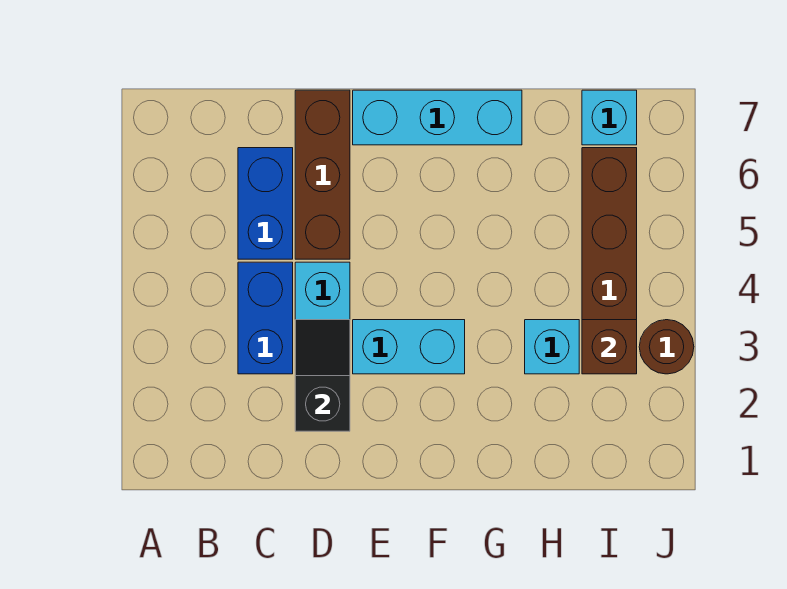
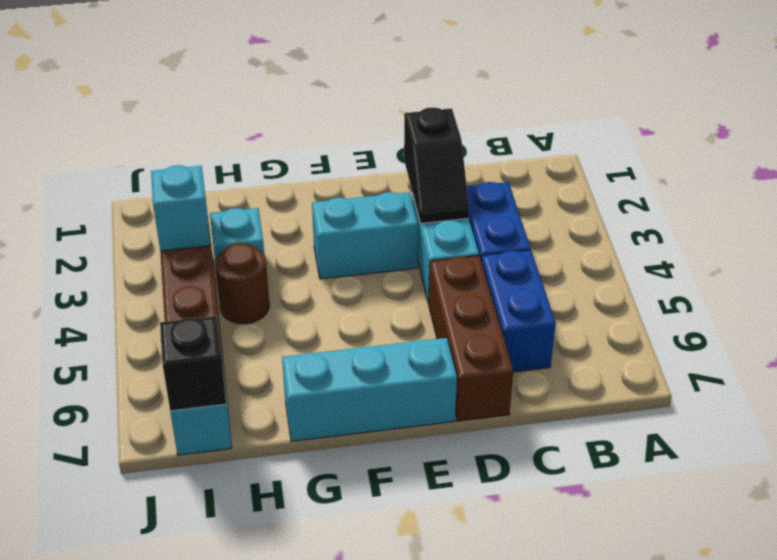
brown brick I3 level 2 -> cyan brick I3 level 2
none -> black brick I7 level 2
brown round brick J3 level 1 -> brown round brick H4 level 1

